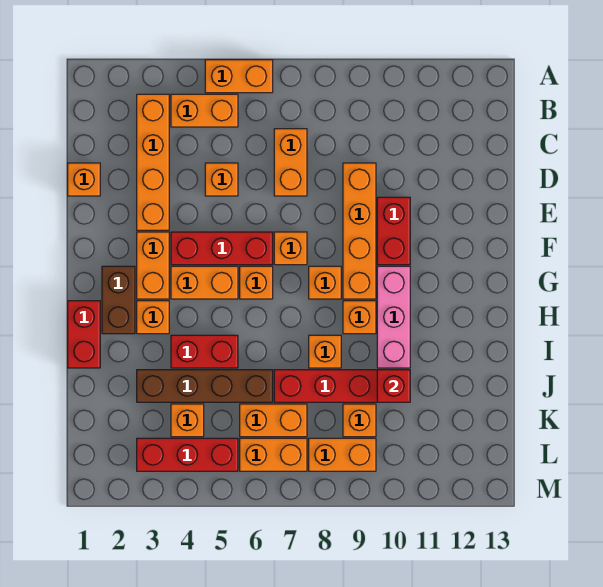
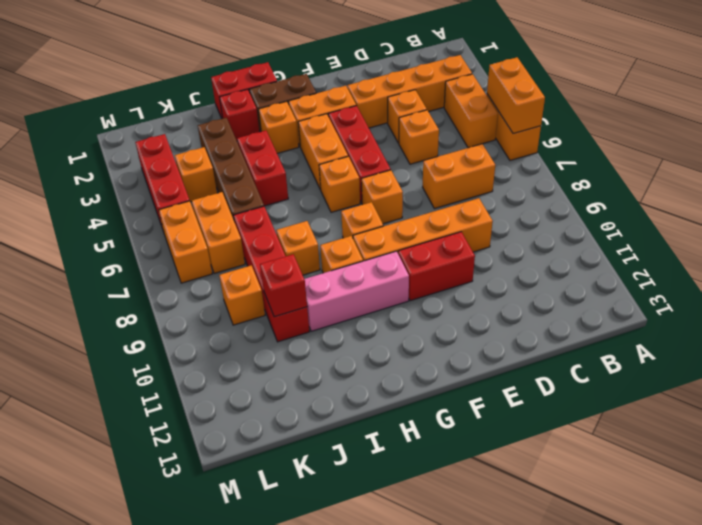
orange brick D1 level 1 -> orange brick D4 level 1
none -> red brick I2 level 1
orange brick L8:L9 level 1 -> orange brick A5:A6 level 2

